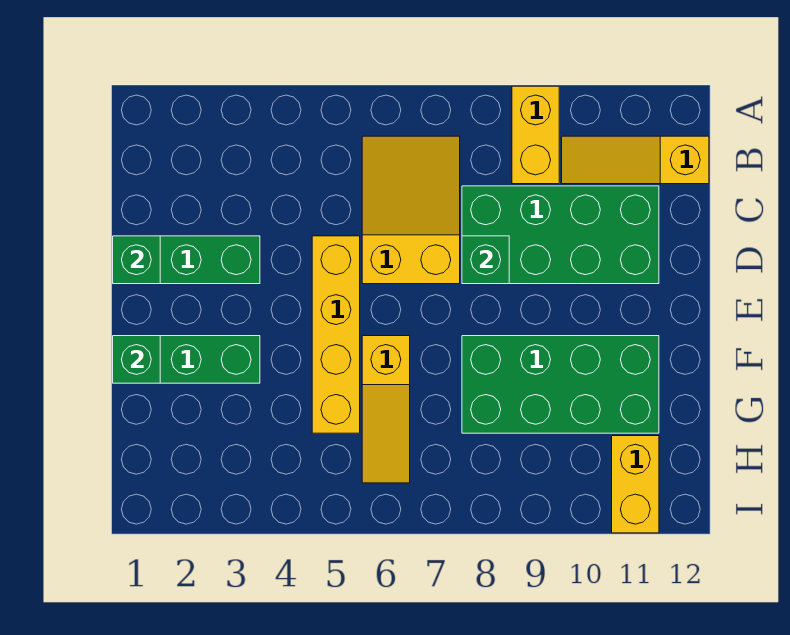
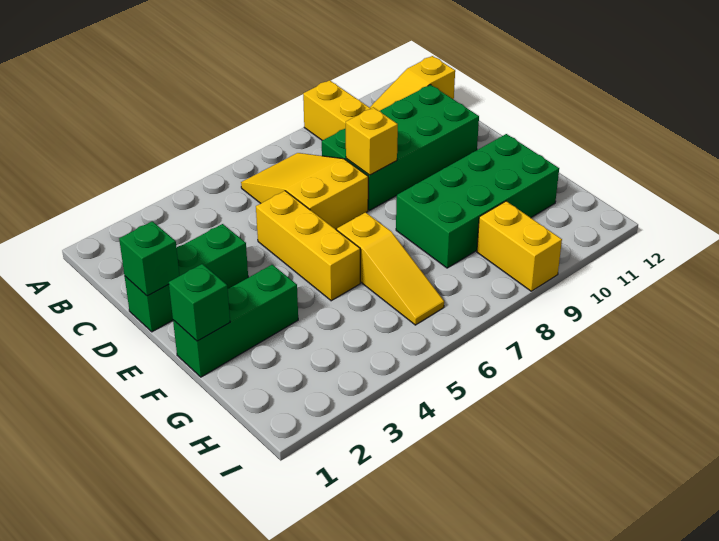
yellow brick D5:G5 level 1 -> yellow brick D5:F5 level 1
green brick D8 level 2 -> yellow brick D8 level 2
yellow brick H11:I11 level 1 -> yellow brick H9:I9 level 1

